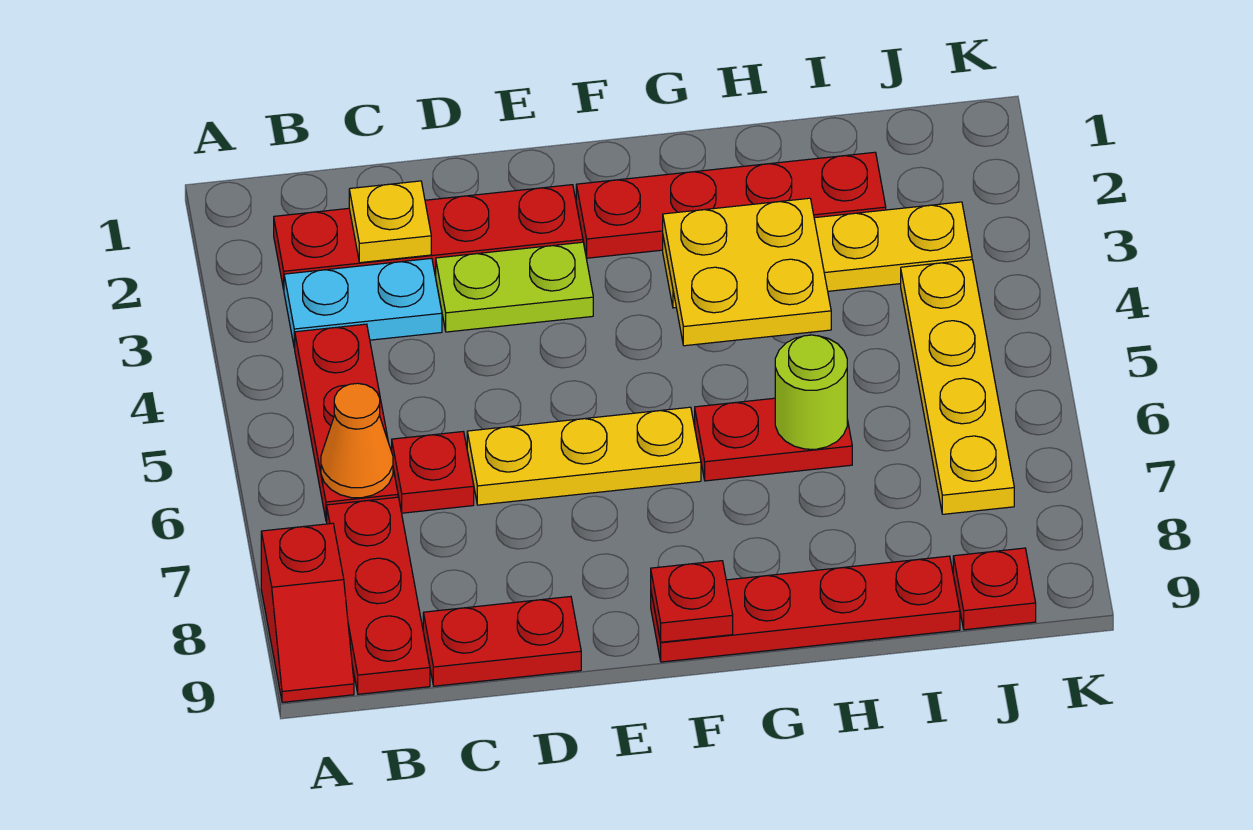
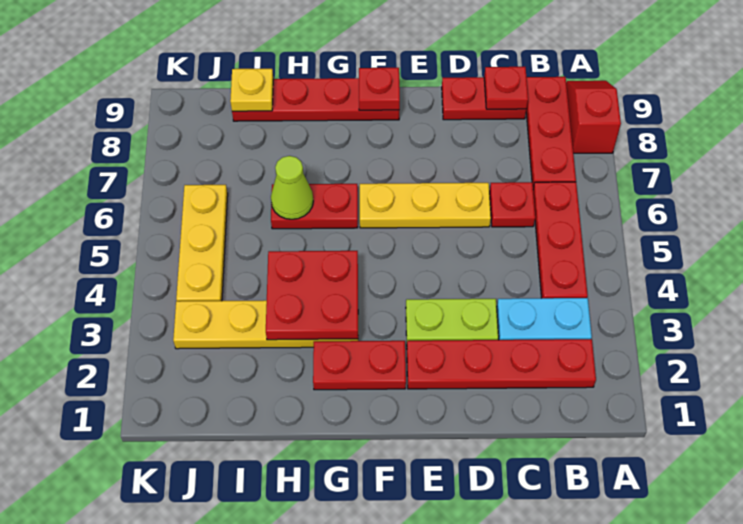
orange cone B6 level 2 -> none
yellow plate C2 level 2 -> yellow plate I9 level 2
red plate F2:I2 level 1 -> red plate F2:G2 level 1
yellow plate G3:H4 level 2 -> red plate G3:H4 level 2
lime round brick H6 level 2 -> lime cone H6 level 2
yellow plate J4:J7 level 1 -> yellow plate J4:J6 level 1
red plate J9 level 1 -> red plate C9 level 2

